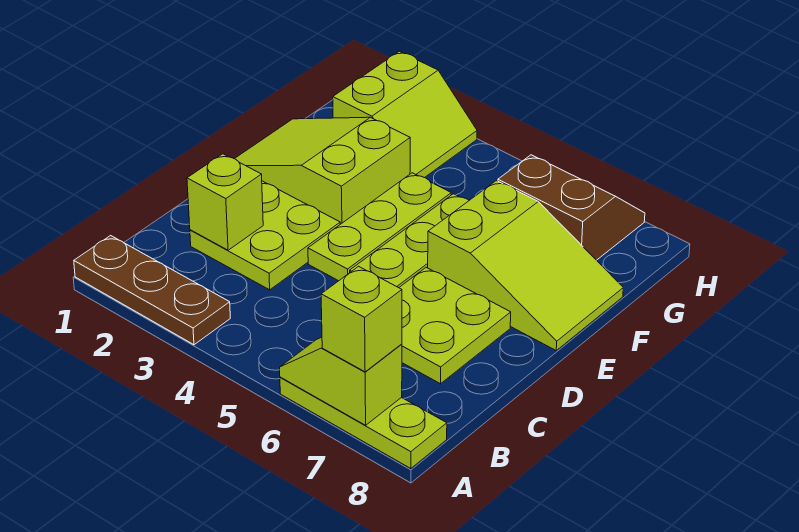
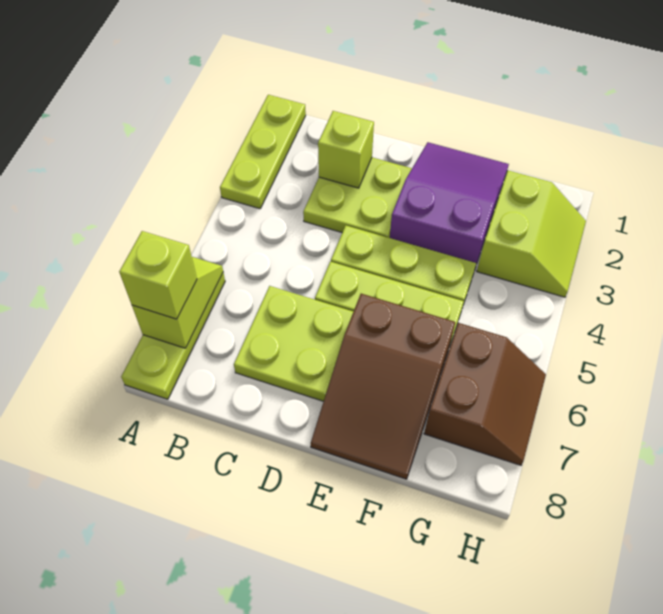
brown plate A1:A3 level 1 -> lime plate A1:A3 level 1
lime slope E1:F3 level 1 top 3 -> purple slope E1:F3 level 1 top 3
lime slope E6:F8 level 1 top 6 -> brown slope E6:F8 level 1 top 6
lime slope G2:H3 level 1 top 2 -> lime slope G2:H3 level 1 top G

